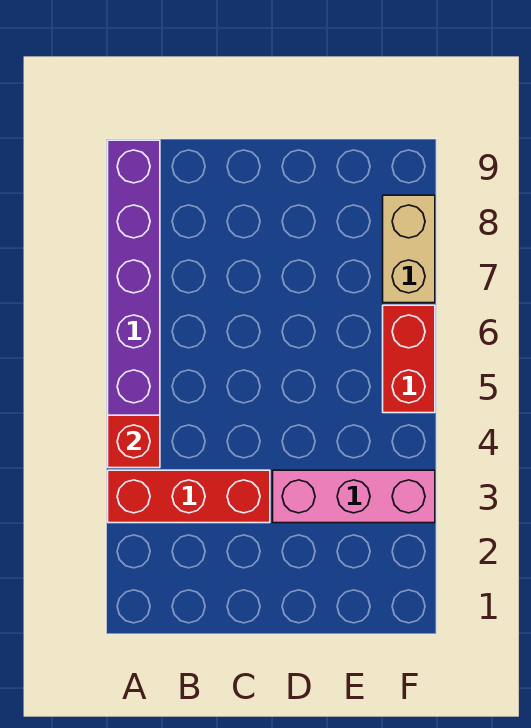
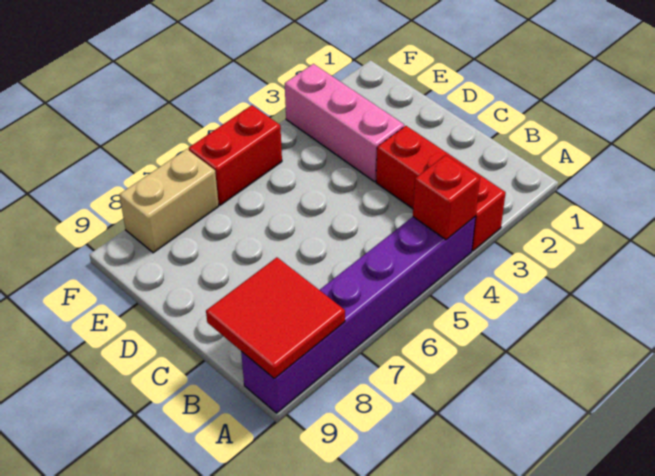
none -> red tile A8:B9 level 2

